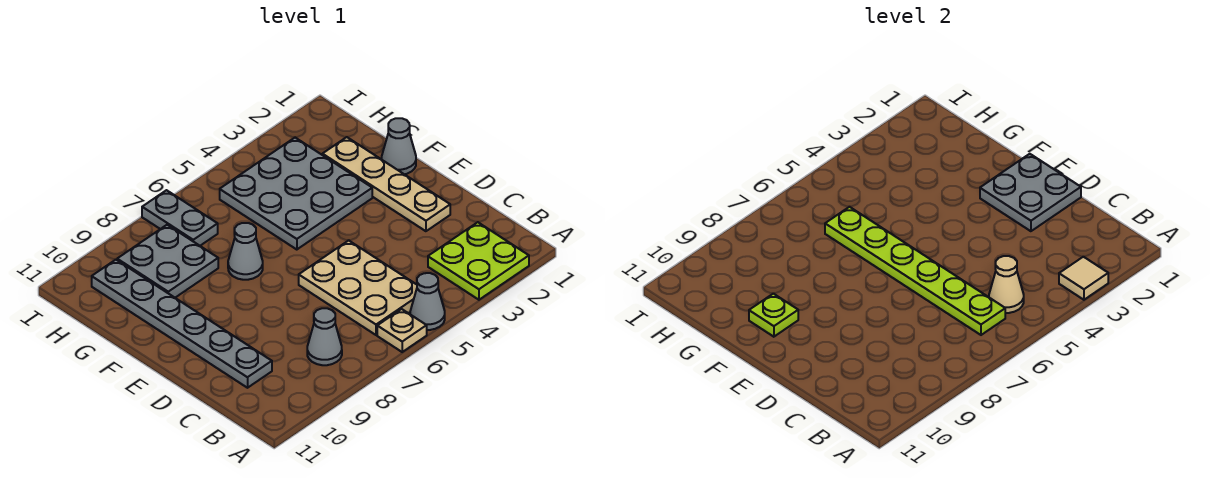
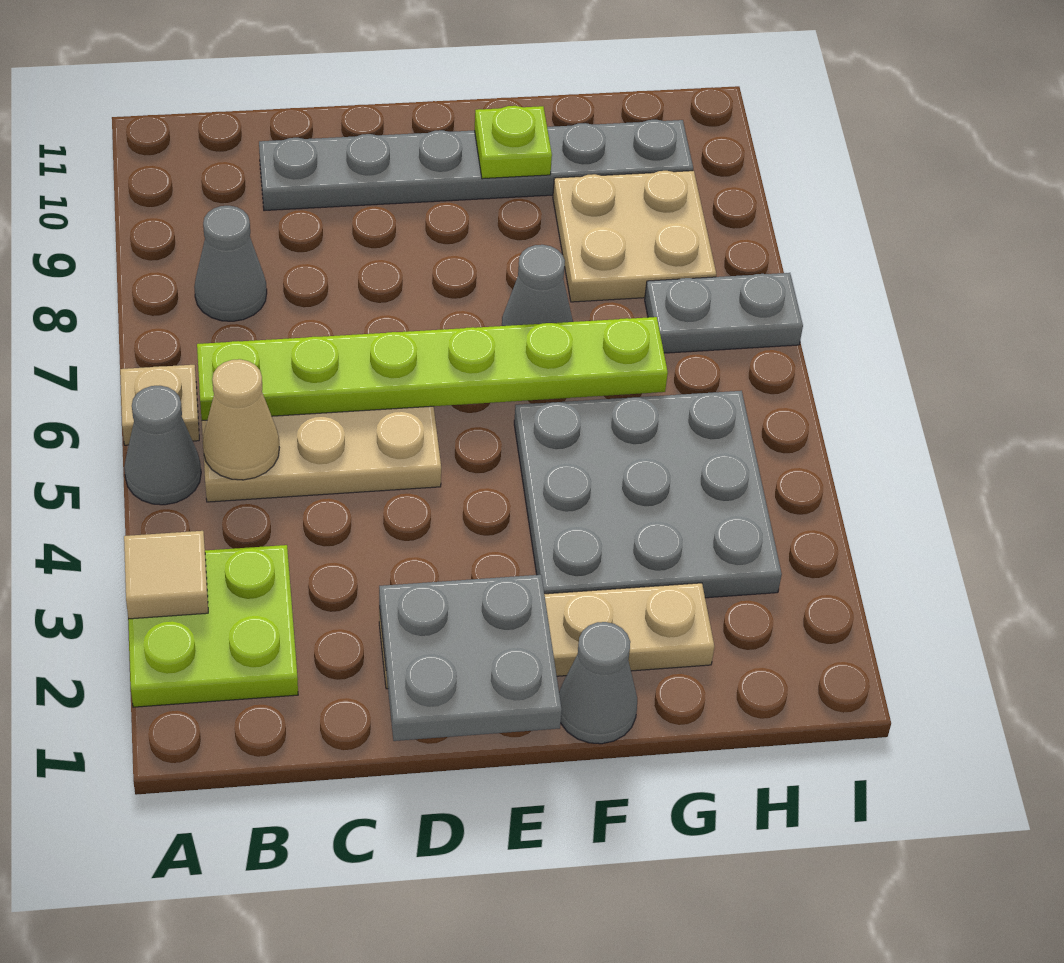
grey plate G8:H9 level 1 -> tan plate G8:H9 level 1

